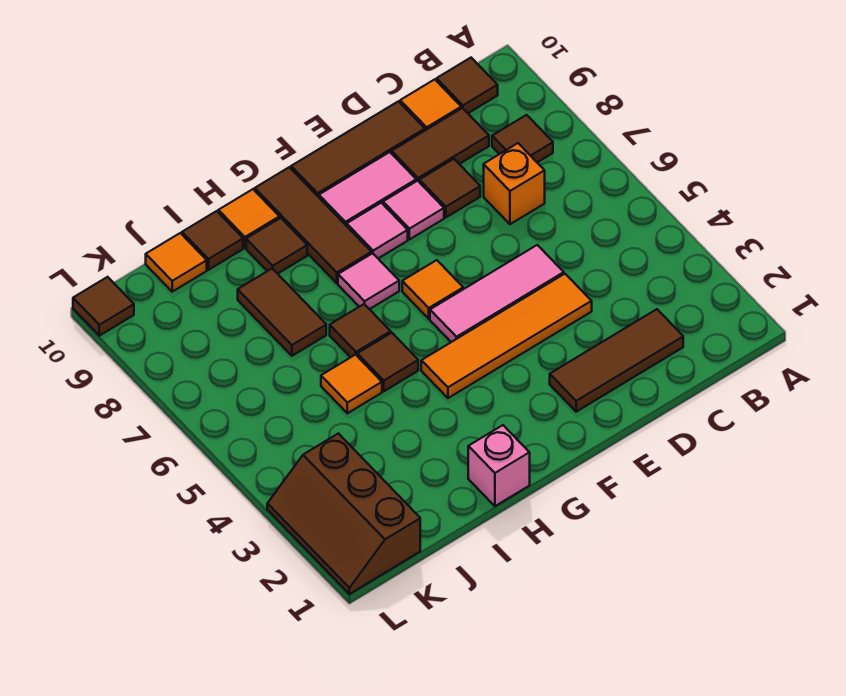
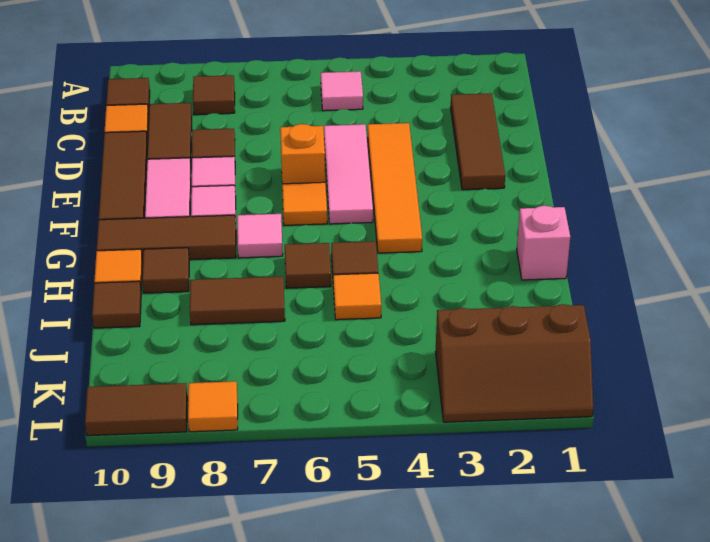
none -> pink tile B5 level 1
orange brick C7 level 1 -> orange brick E6 level 1
orange tile J10 level 1 -> orange tile L8 level 1
brown tile L10 level 1 -> brown tile L9:L10 level 1

